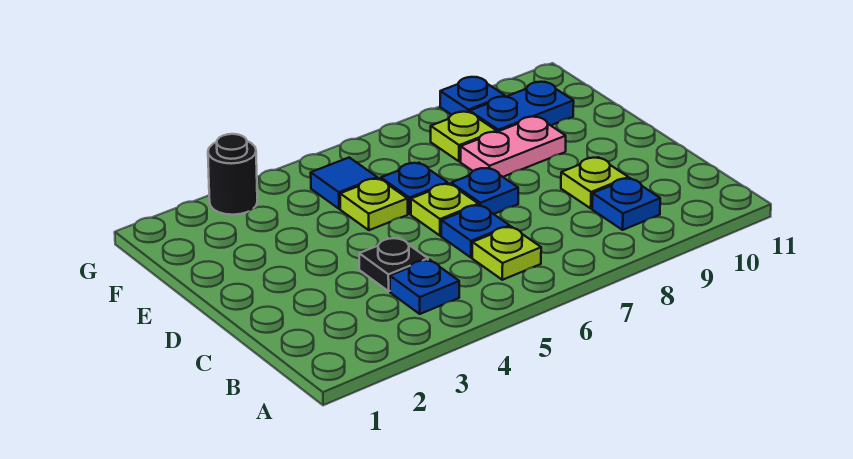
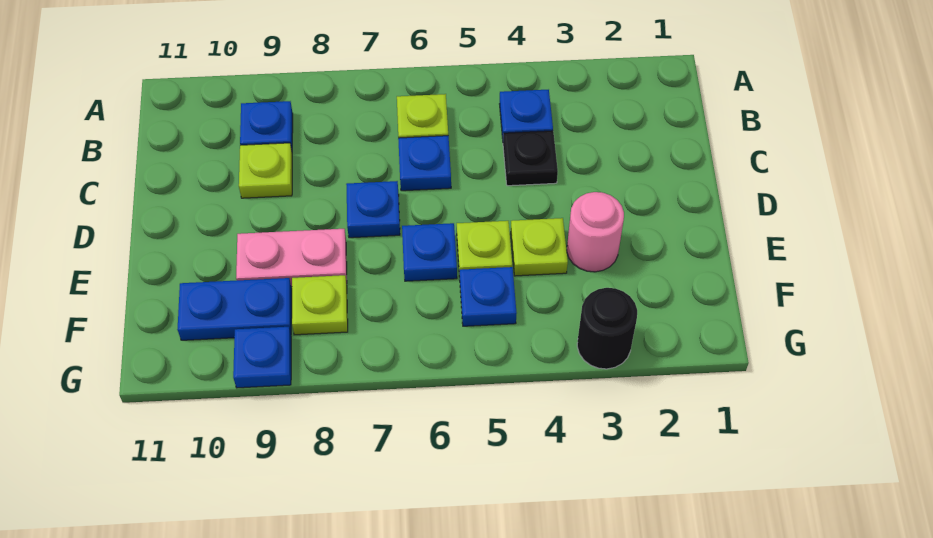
lime plate D6 level 1 -> lime plate E4 level 1
none -> pink round brick E3 level 1
blue tile F5 level 1 -> blue plate F5 level 1

